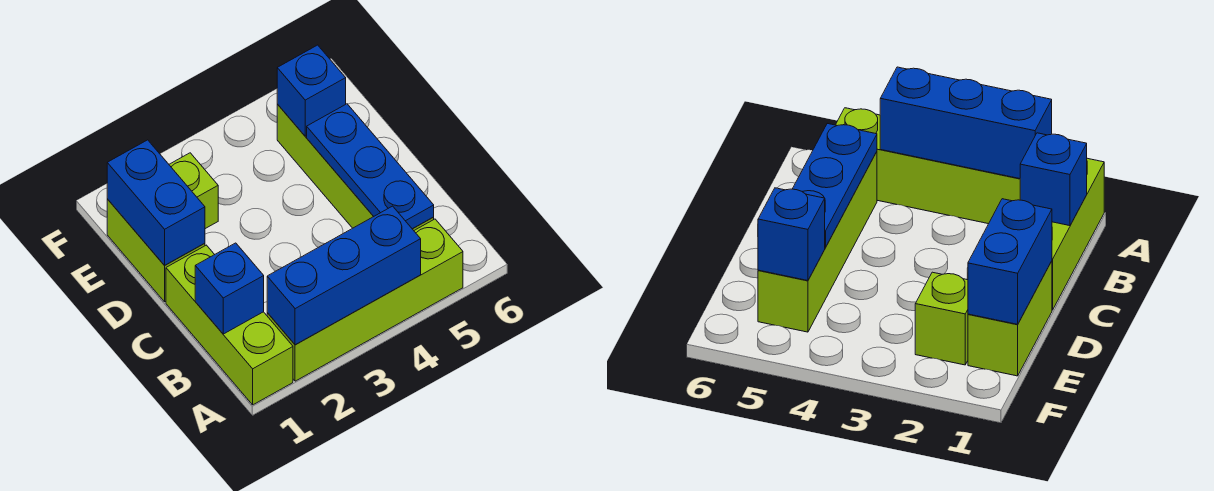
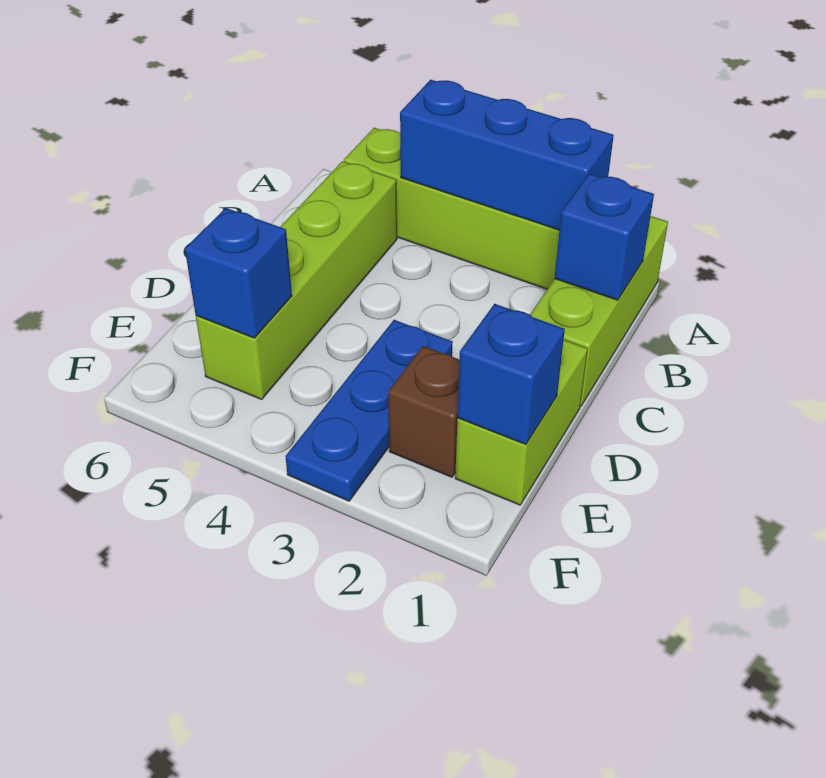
blue plate B5:D5 level 2 -> blue plate D3:F3 level 1
blue brick D1:E1 level 2 -> blue brick E1 level 2
lime brick E2 level 1 -> brown brick E2 level 1

